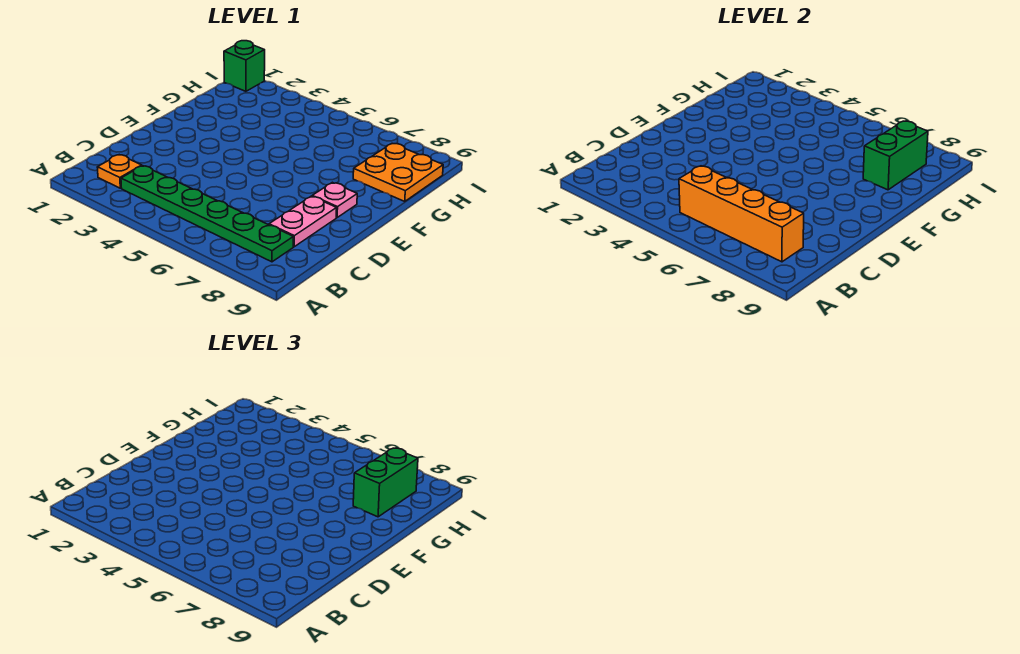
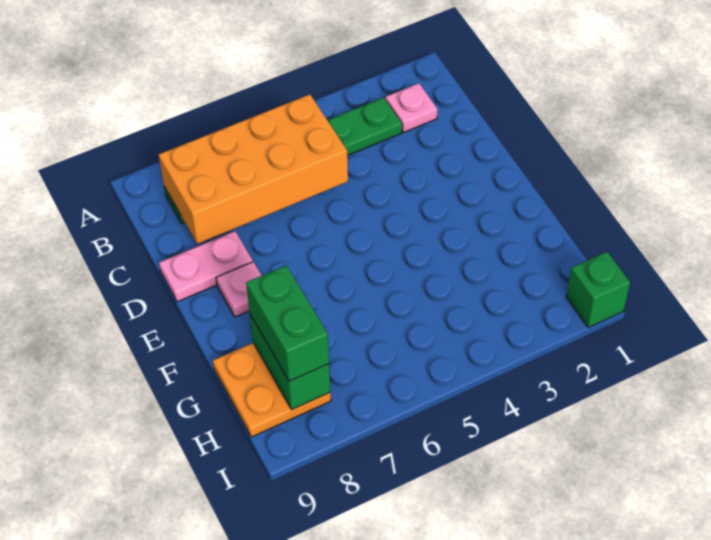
orange plate B2 level 1 -> pink plate B2 level 1
orange brick B5:B8 level 2 -> orange brick B5:C8 level 2
pink plate C8:D8 level 1 -> pink plate D8:D9 level 1

